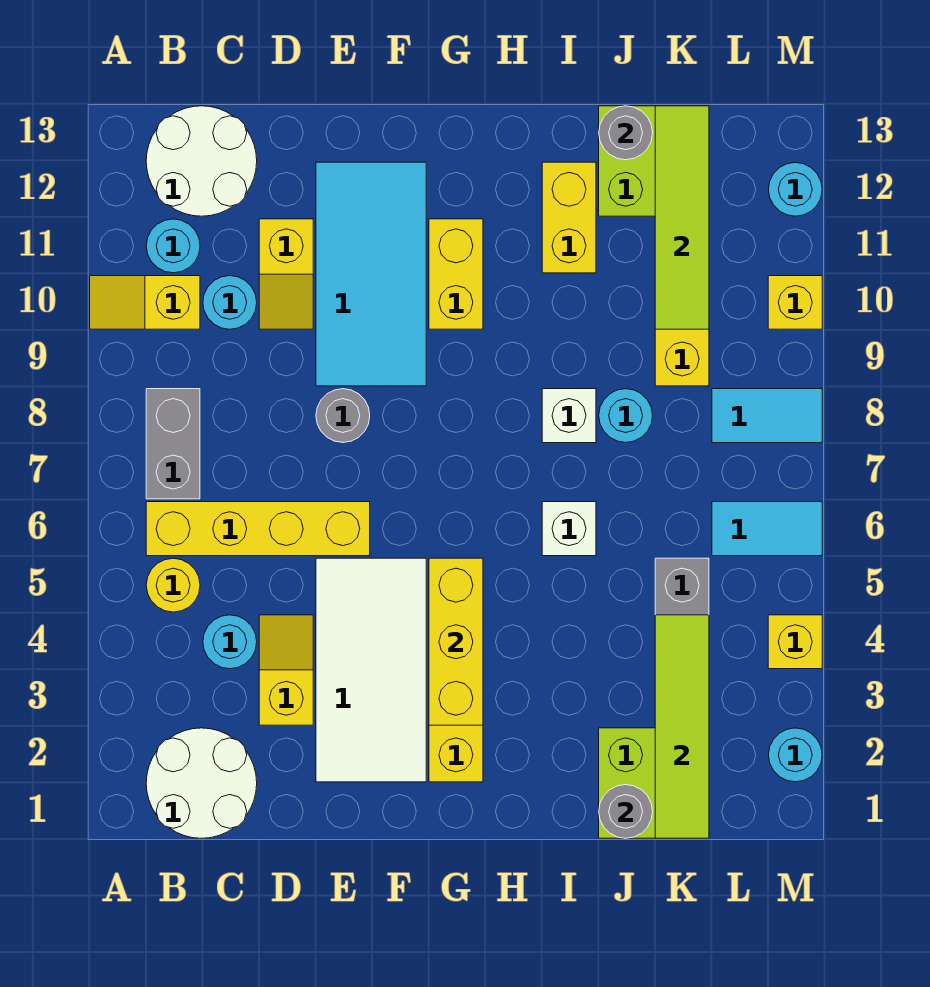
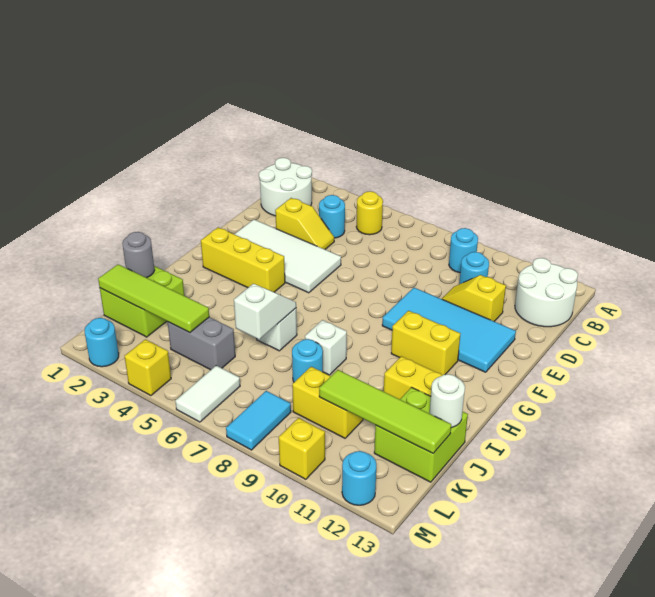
yellow slope A10:B10 level 1 top B -> none
yellow brick B6:E6 level 1 -> none
grey brick B7:B8 level 1 -> none
cyan round brick B11 level 1 -> cyan round brick B9 level 1
grey round brick E8 level 1 -> none
yellow brick G3:G5 level 2 -> none
none -> white slope I6:J6 level 2 top J
grey round brick J13 level 2 -> white round brick J13 level 2
cyan tile L6:M6 level 1 -> white tile L6:M6 level 1

